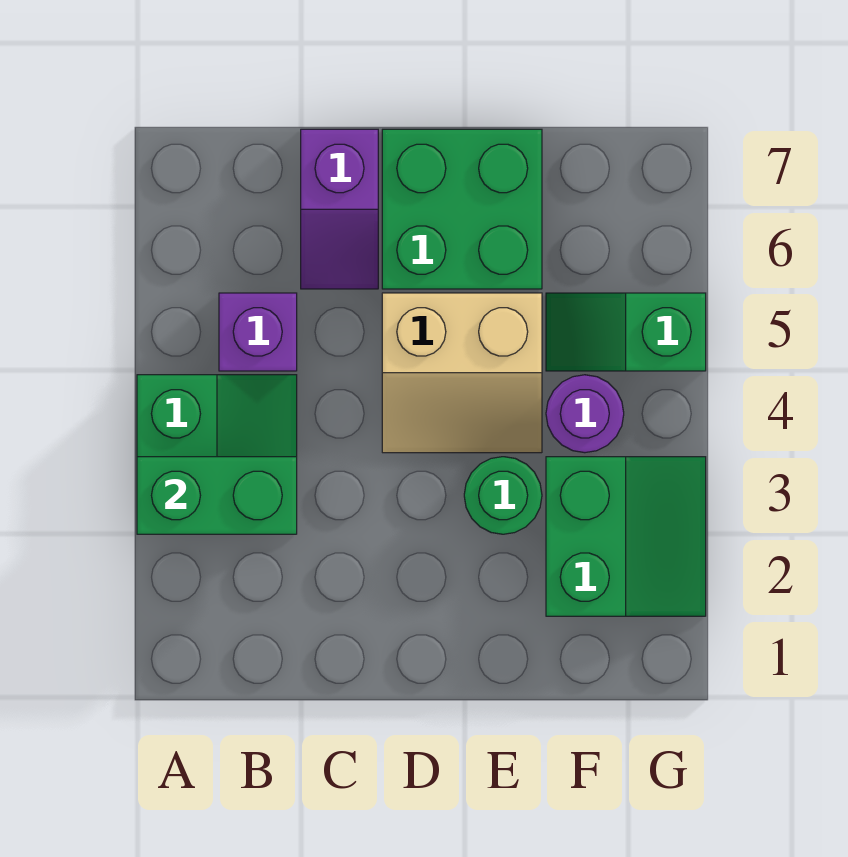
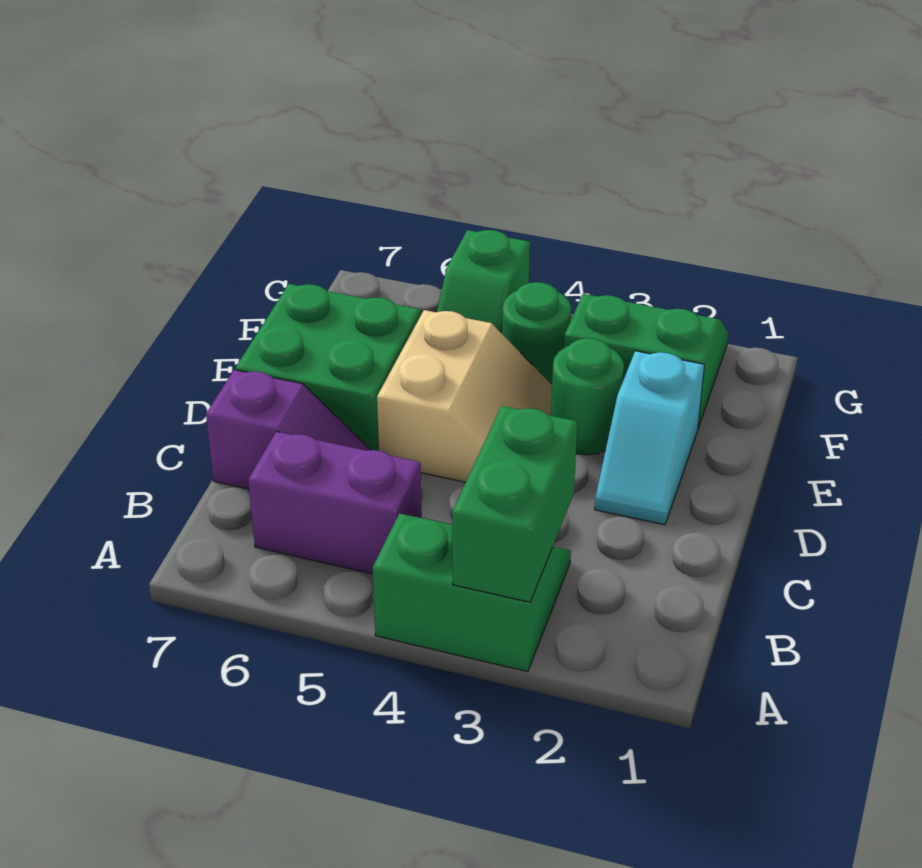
purple brick B5 level 1 -> purple brick B5:B6 level 1
none -> cyan slope D2:E2 level 1 top E
purple round brick F4 level 1 -> green round brick F4 level 1

